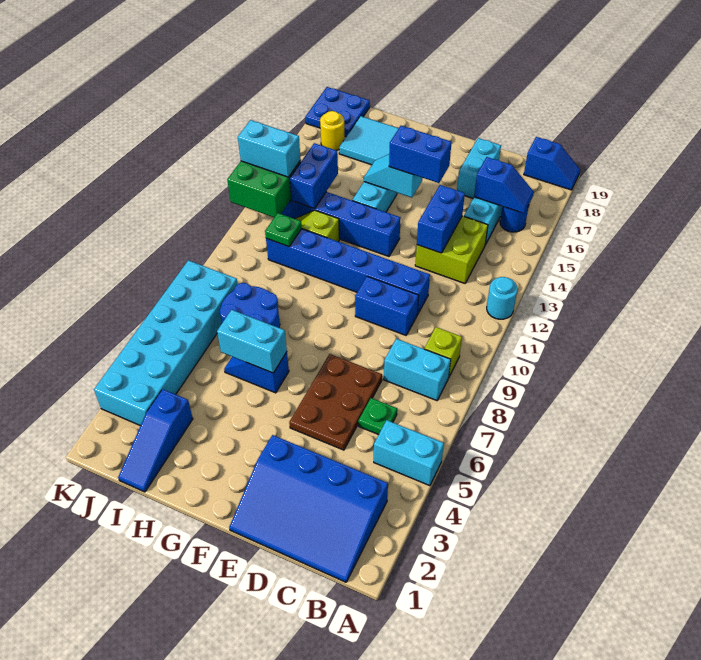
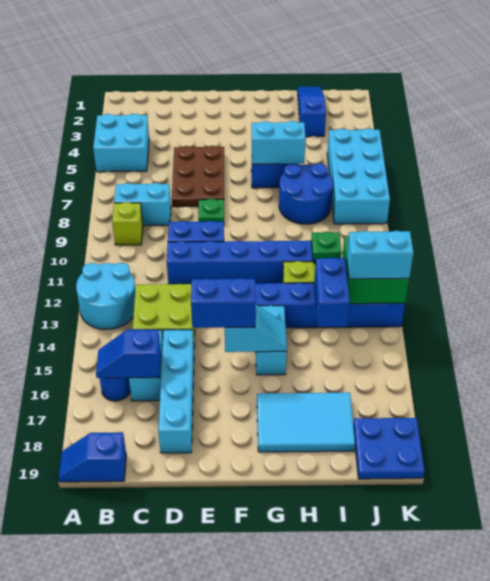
cyan brick A5:B5 level 1 -> cyan brick A4:B5 level 1
cyan round brick A12 level 1 -> cyan round brick A12:B13 level 1
blue slope B1:E3 level 1 top 3 -> none
green plate C6 level 1 -> green plate E8 level 1
blue brick D13:D14 level 2 -> none
cyan brick D17:D18 level 1 -> cyan brick D15:D18 level 1
cyan brick J3:K8 level 1 -> cyan brick J5:K8 level 1
yellow round brick J17 level 1 -> none

